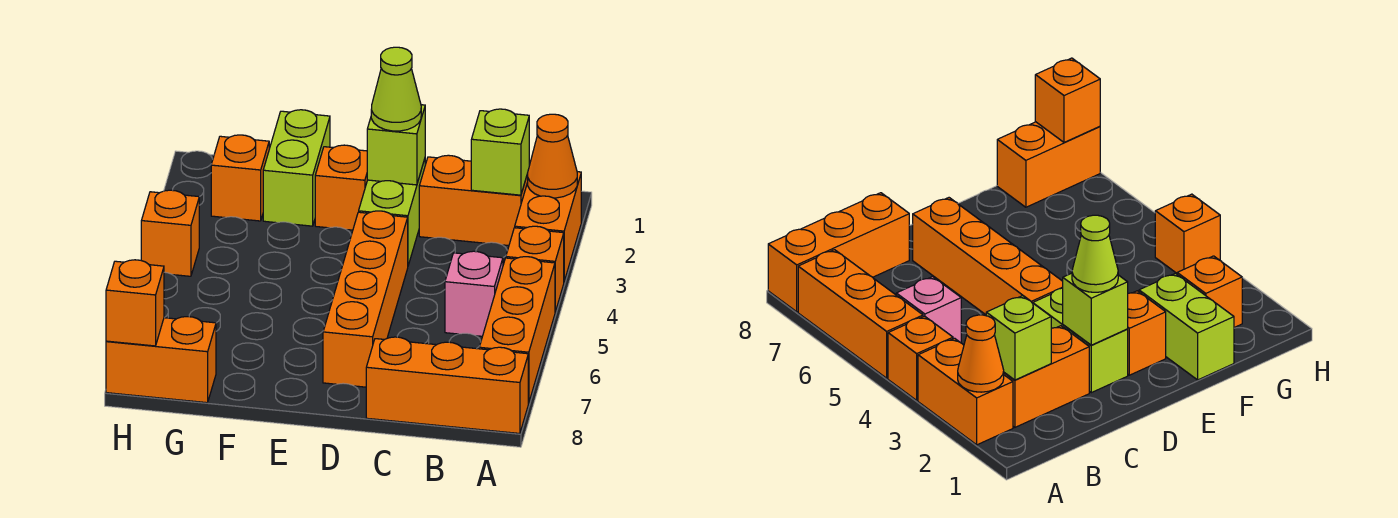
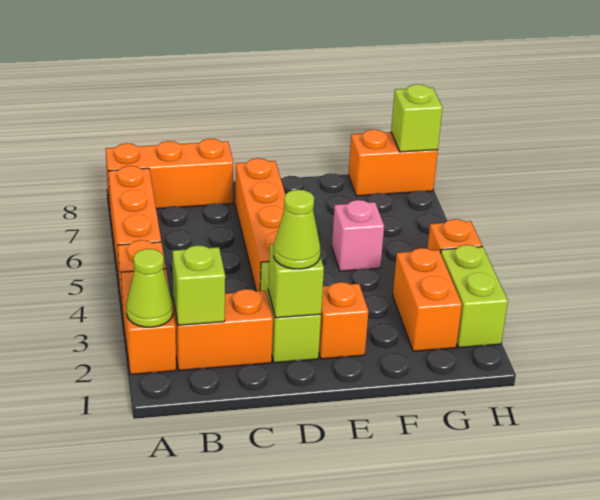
orange cone A2 level 2 -> lime cone A2 level 2
pink brick B5 level 1 -> pink brick F5 level 1
lime brick F1:F2 level 1 -> lime brick H2:H3 level 1
orange brick G2 level 1 -> orange brick G2:G3 level 1
orange brick H8 level 2 -> lime brick H8 level 2

